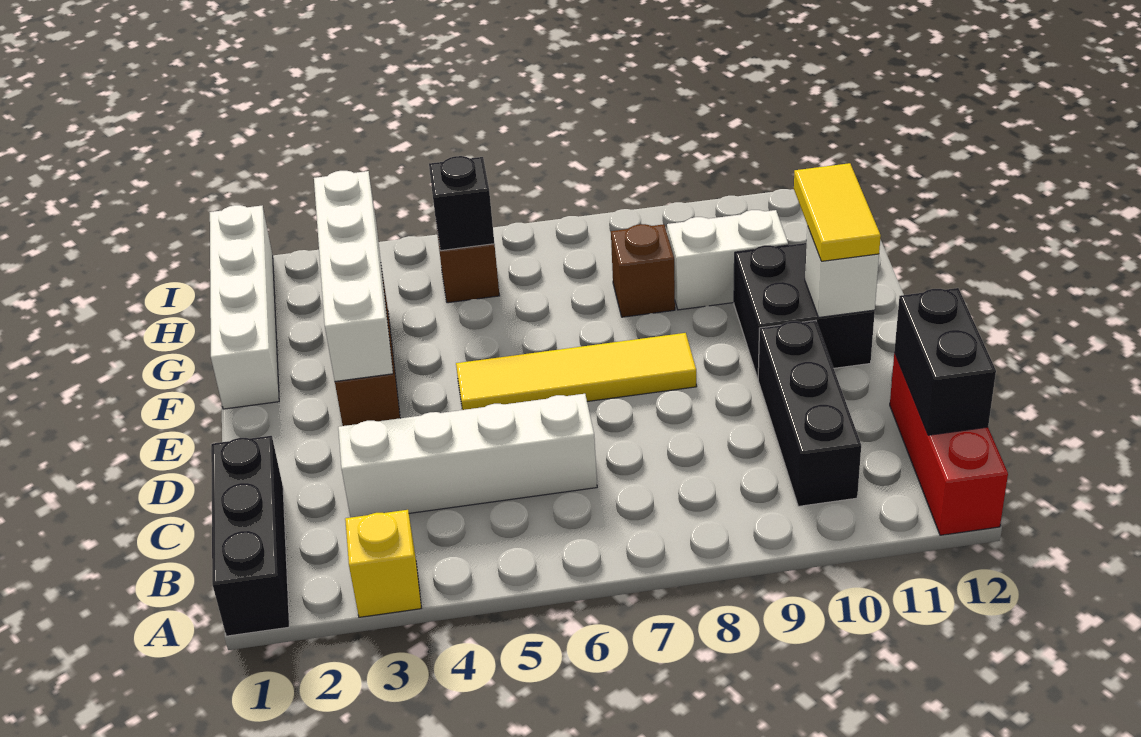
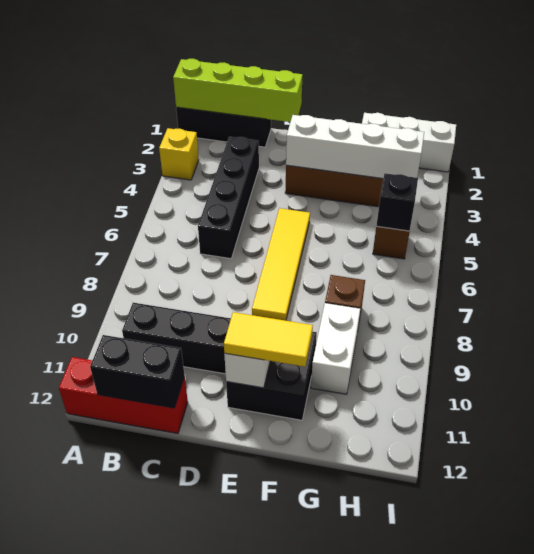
none -> lime brick A1:D1 level 2
white brick C3:C6 level 1 -> black brick C3:C6 level 1
white brick F1:I1 level 1 -> white brick G1:I1 level 1

